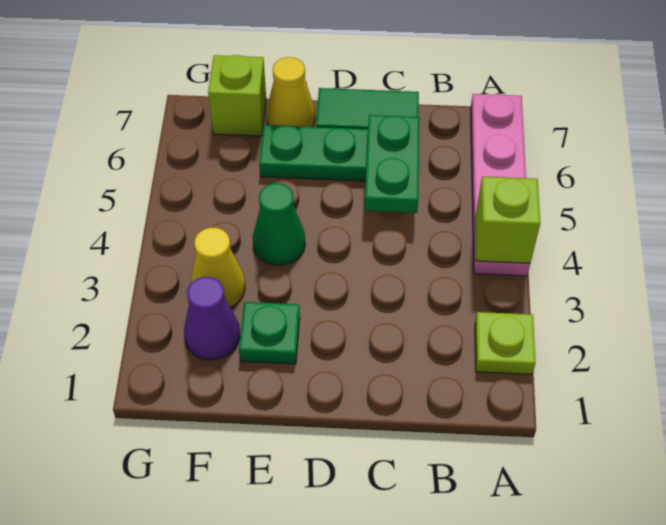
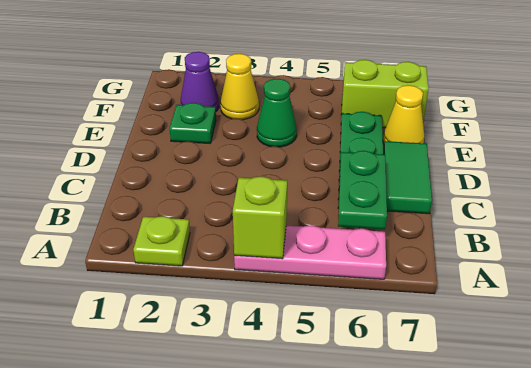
pink plate A4:A7 level 1 -> pink plate A4:A6 level 1
green plate C5:C6 level 2 -> green plate B6:C6 level 2
lime brick F7 level 1 -> lime brick F6:F7 level 1

